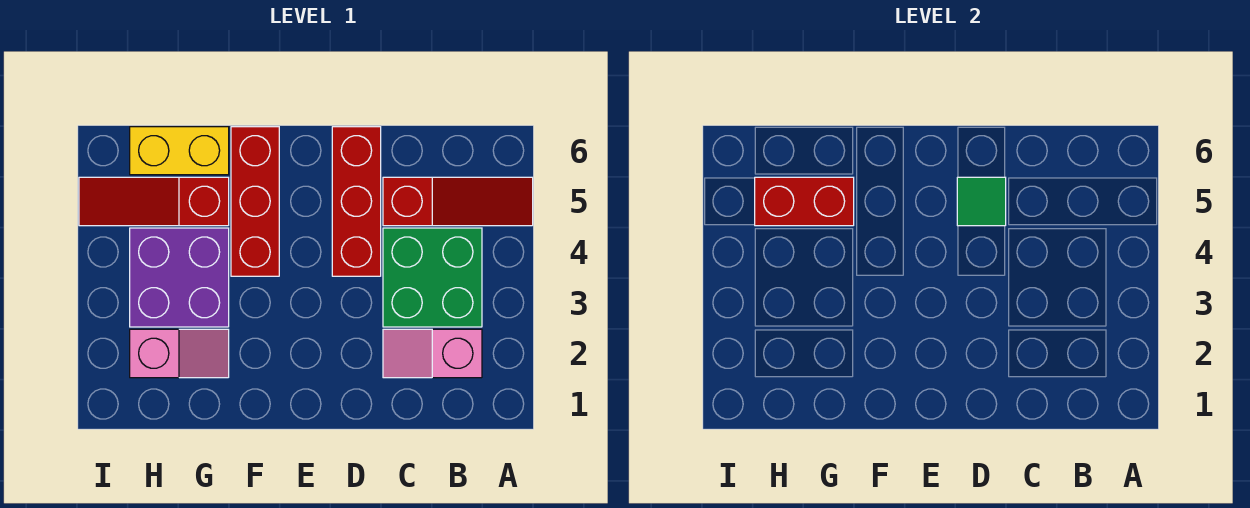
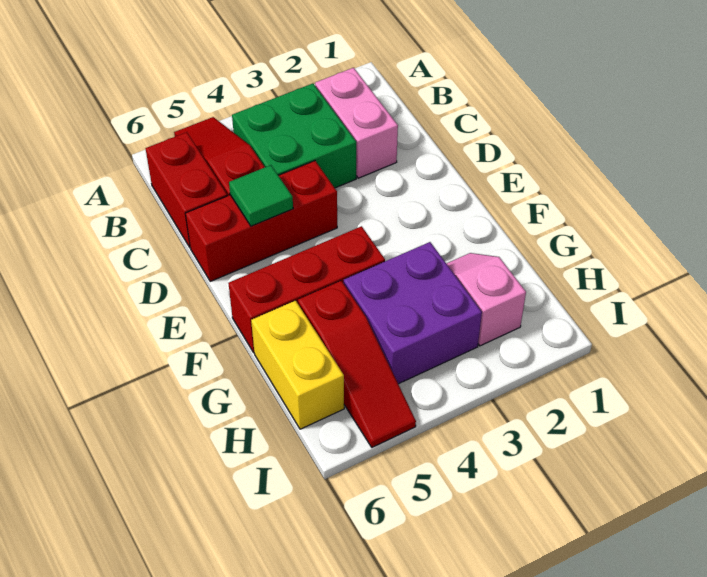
pink slope B2:C2 level 1 top B -> pink brick B2:C2 level 1
red brick G5:H5 level 2 -> red brick B6:C6 level 1

